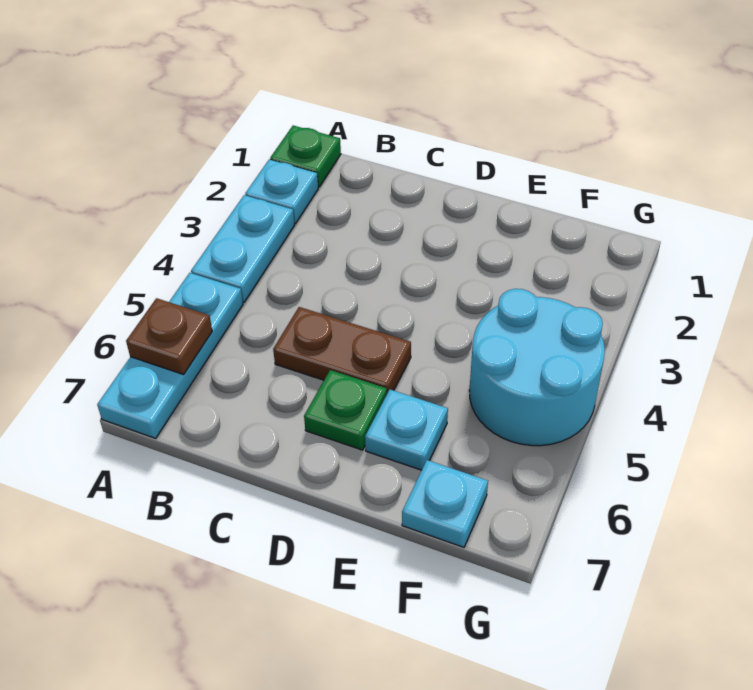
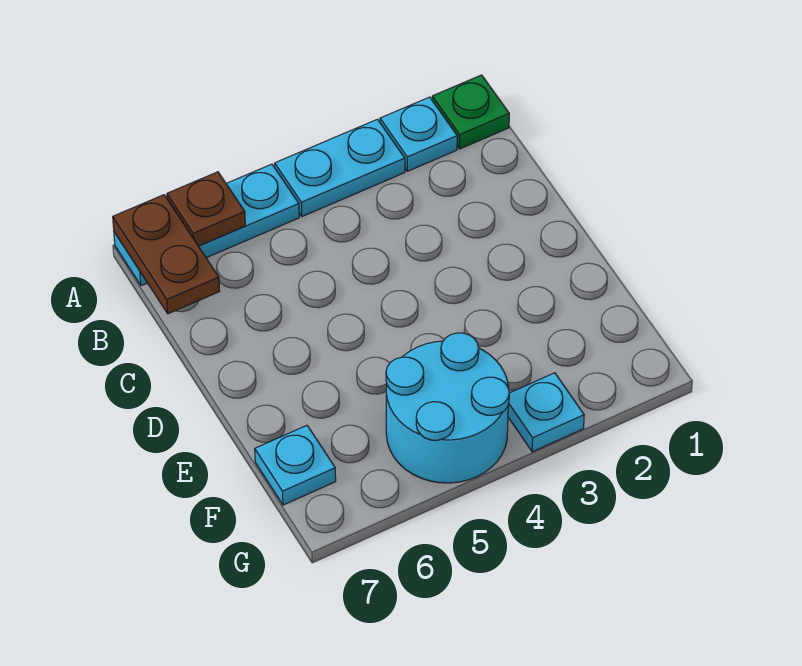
brown plate C5:D5 level 1 -> brown plate A7:B7 level 2
green plate D6 level 1 -> none
cyan plate E6 level 1 -> cyan plate G3 level 1

